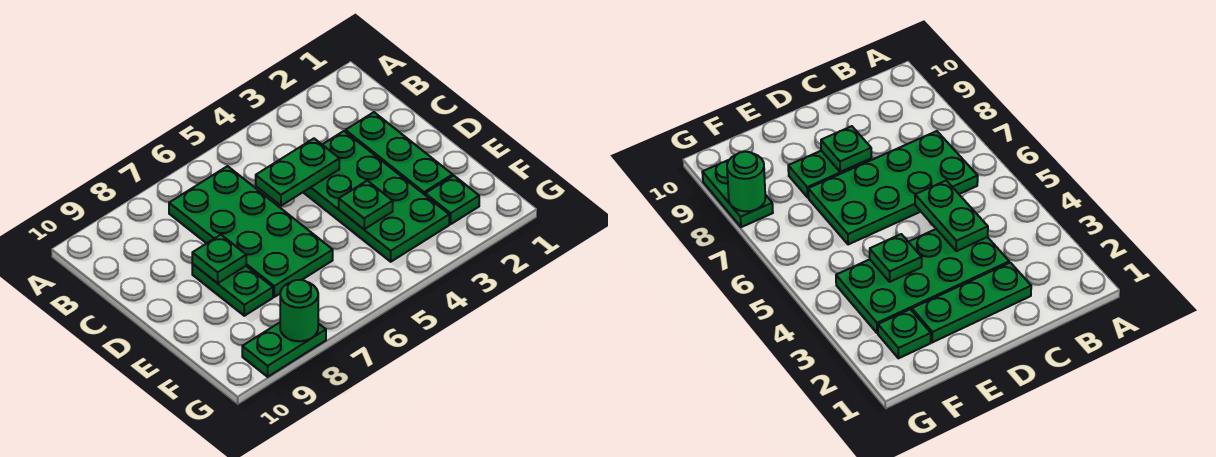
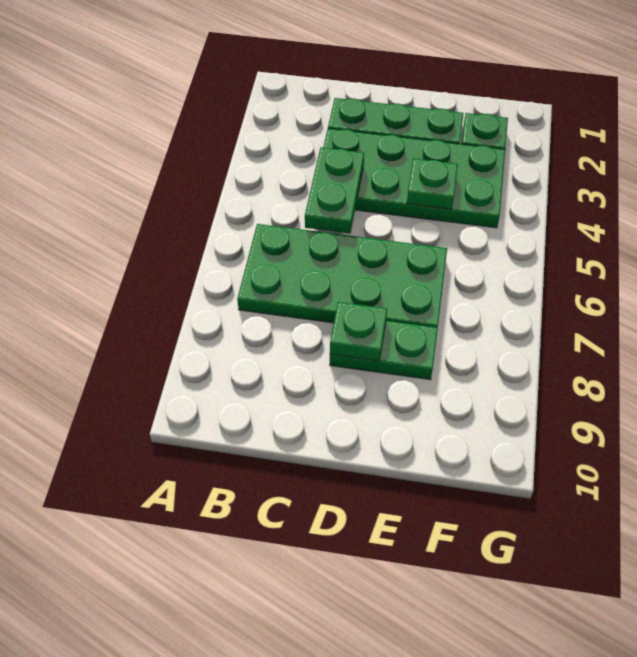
green plate G8:G9 level 1 -> none
green round brick G8 level 2 -> none

